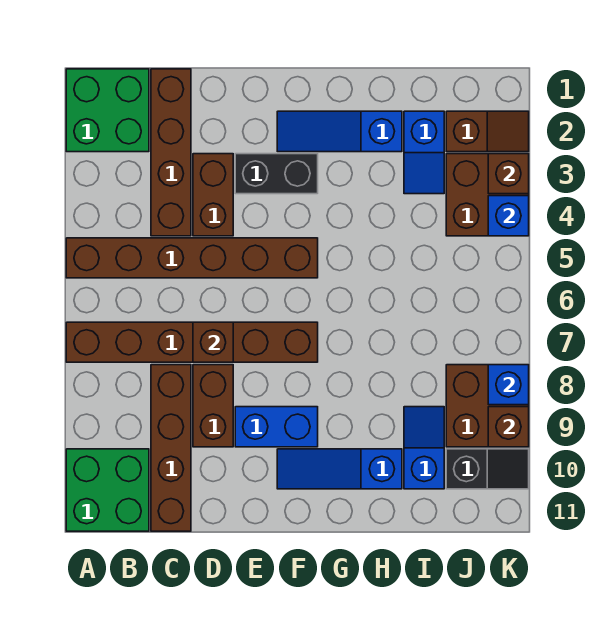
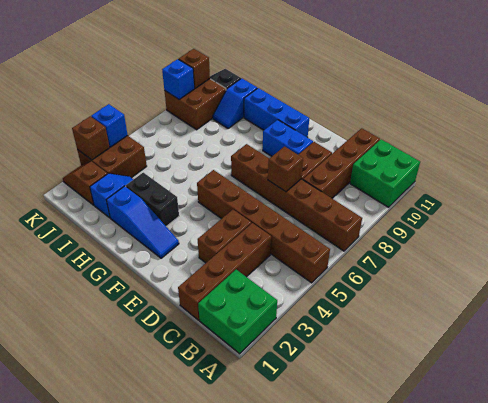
black brick E3:F3 level 1 -> black brick G3:H3 level 1
blue slope F10:H10 level 1 top H -> blue brick F10:H10 level 1

